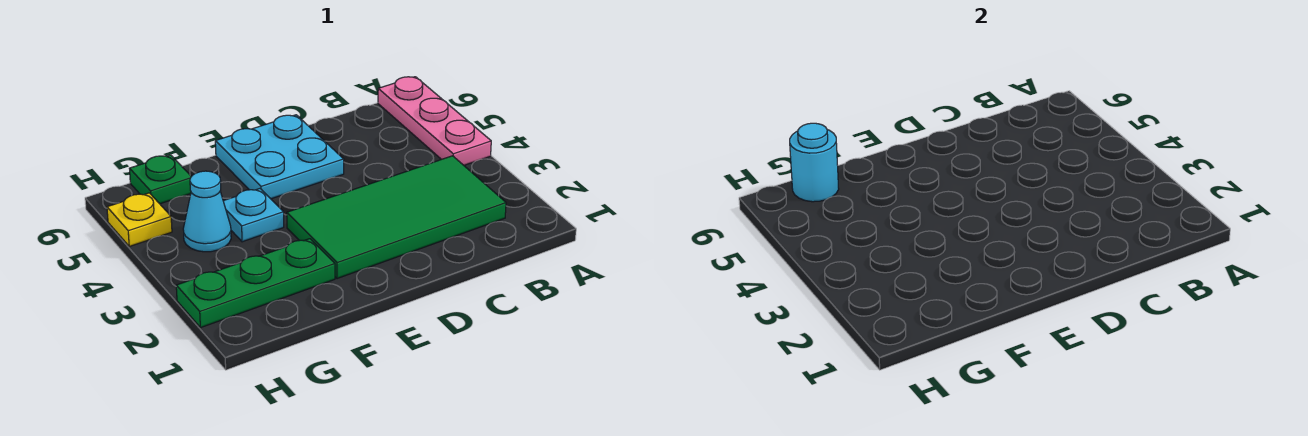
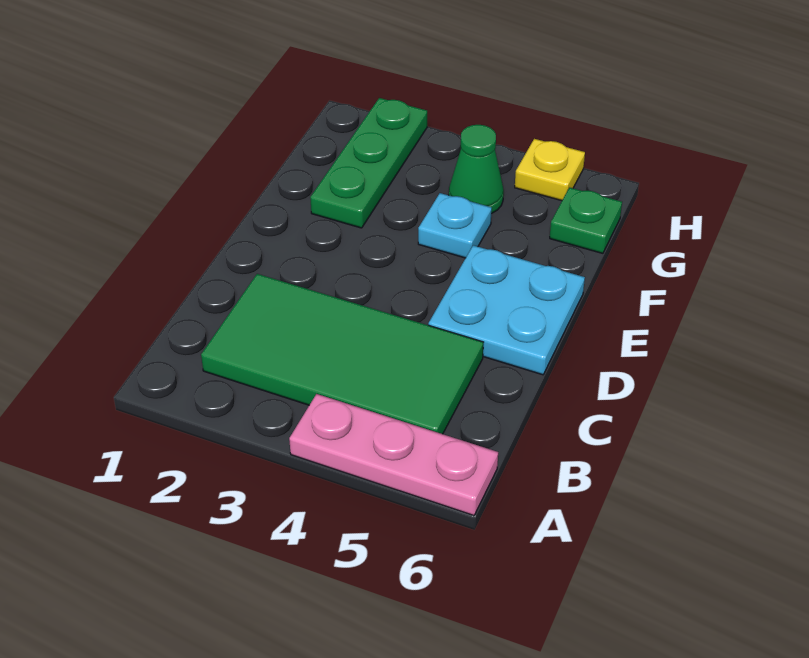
green tile B2:E3 level 1 -> green tile B2:C5 level 1
cyan cone G4 level 1 -> green cone G4 level 1
cyan round brick G6 level 2 -> none

